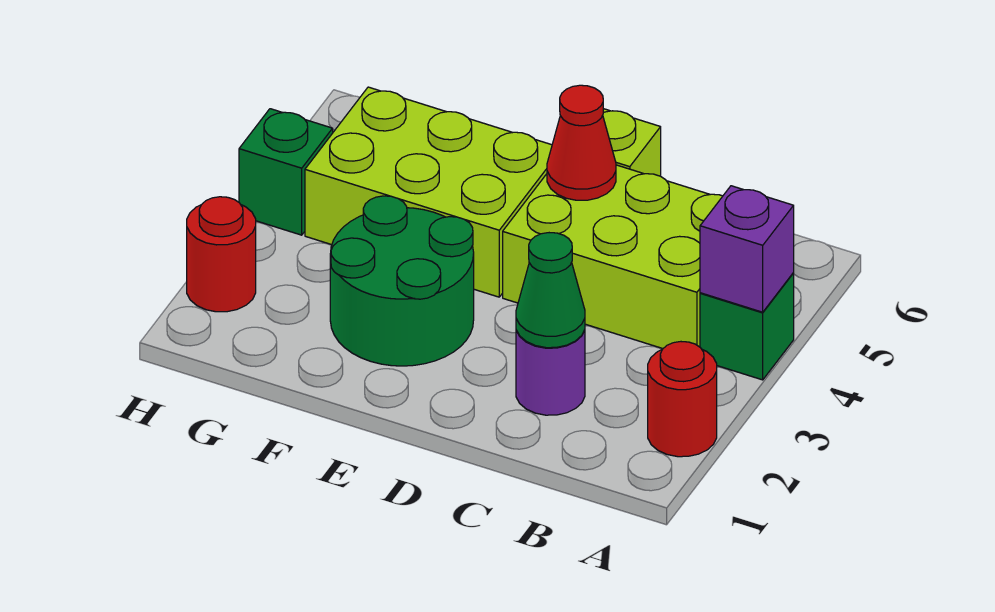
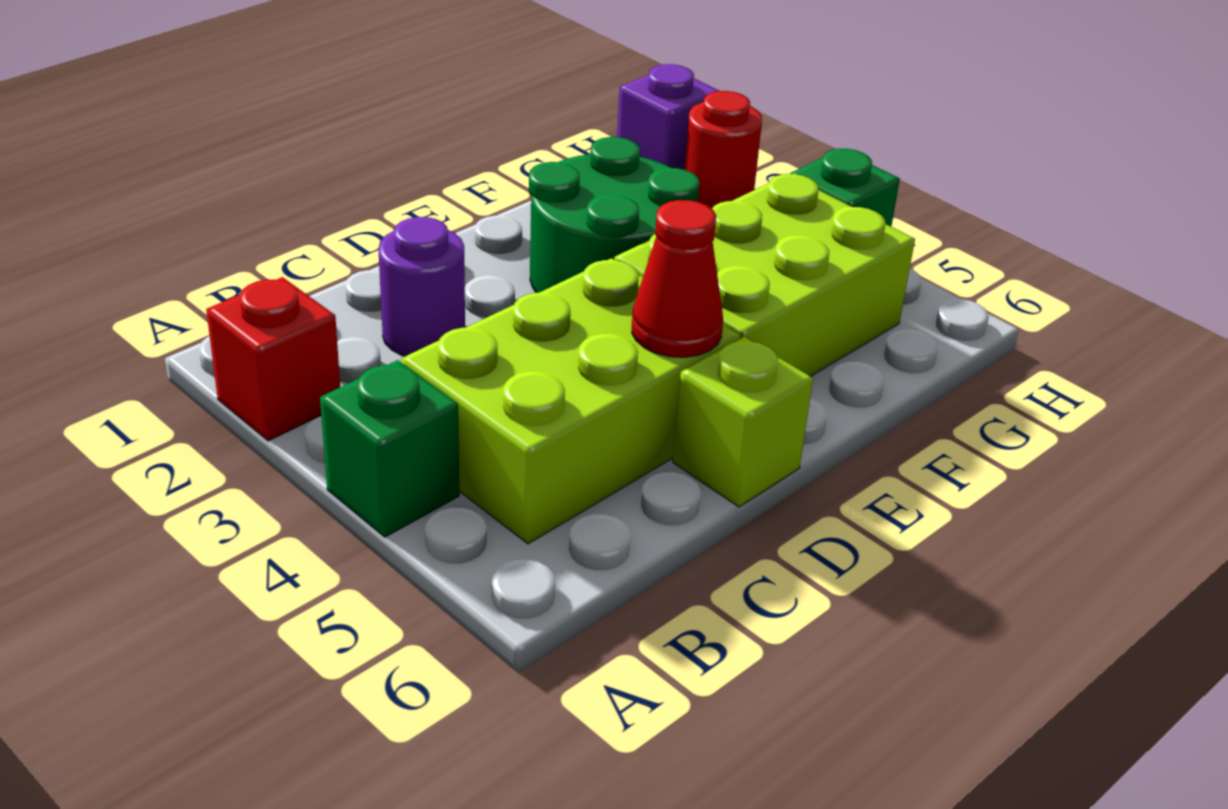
red round brick A2 level 1 -> red brick A2 level 1
purple brick A4 level 2 -> purple brick H1 level 1
green cone C2 level 2 -> none

